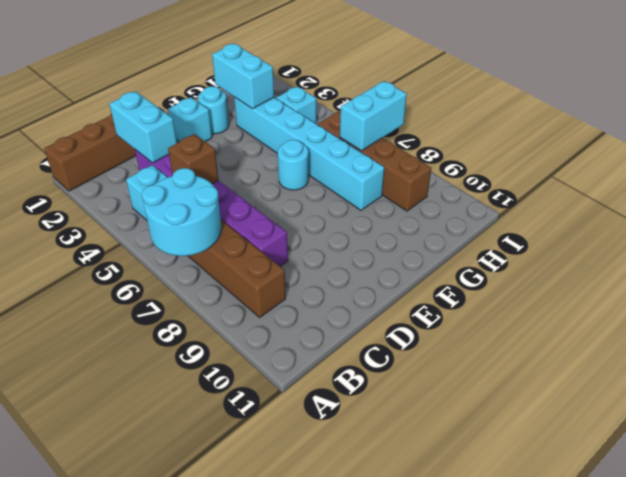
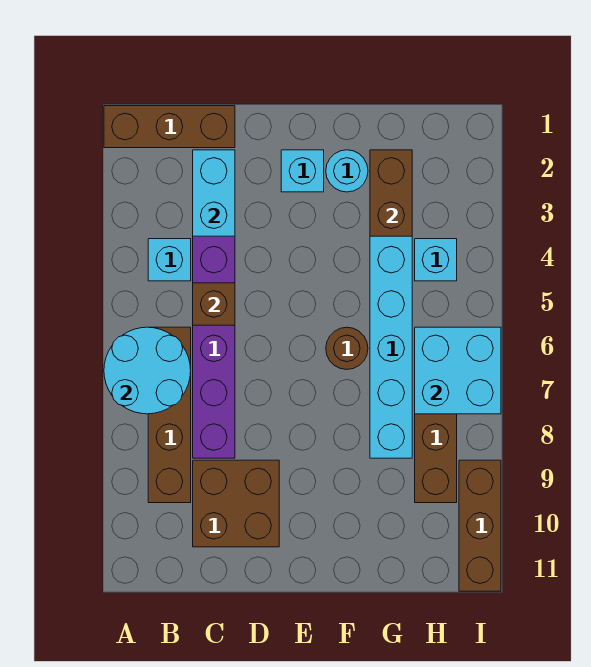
none -> brown brick C9:D10 level 1
cyan round brick F6 level 1 -> brown round brick F6 level 1
cyan brick G2:G3 level 2 -> brown brick G2:G3 level 2
cyan brick H7:I7 level 2 -> cyan brick H6:I7 level 2
none -> brown brick I9:I11 level 1

